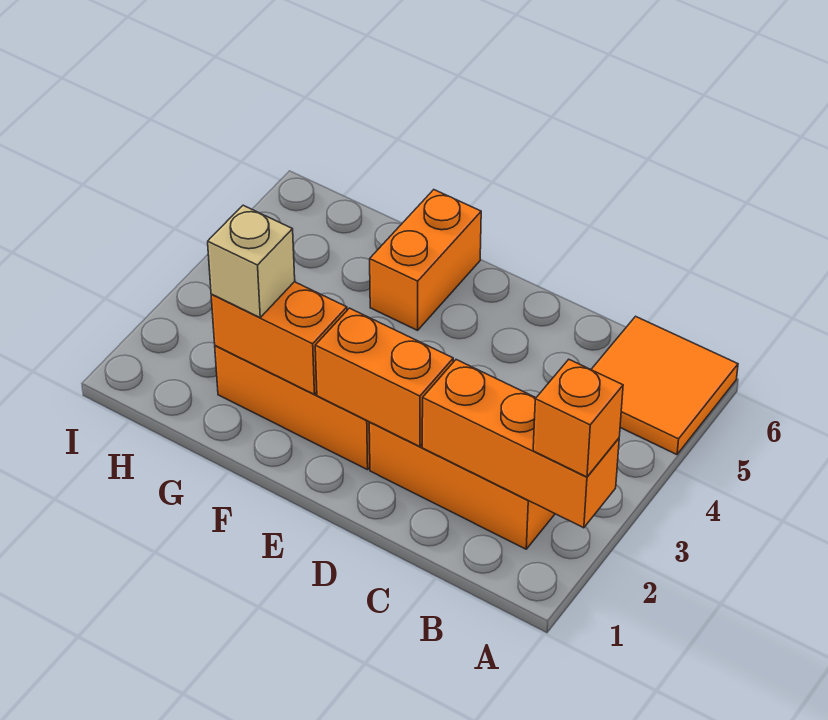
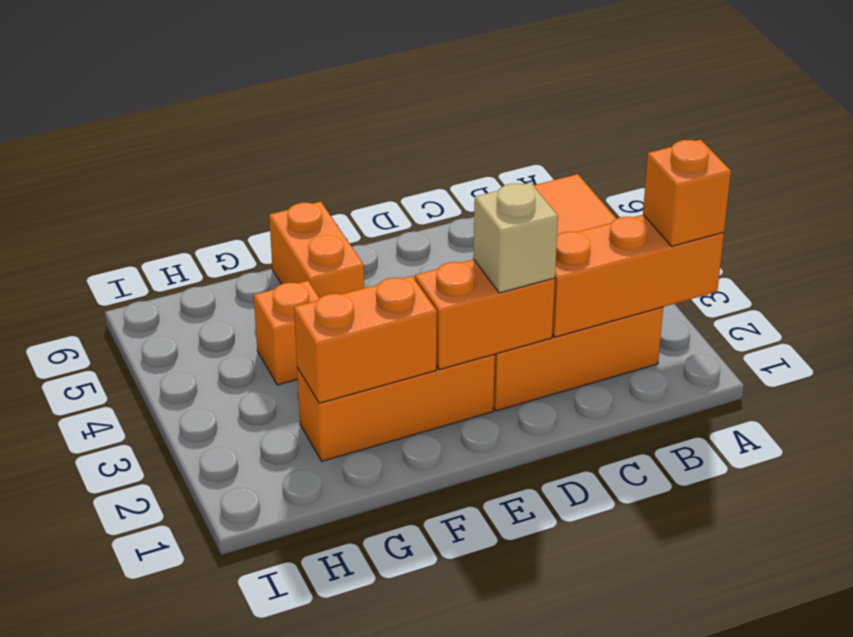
tan brick G2 level 3 -> tan brick D2 level 3
none -> orange brick G4 level 1

